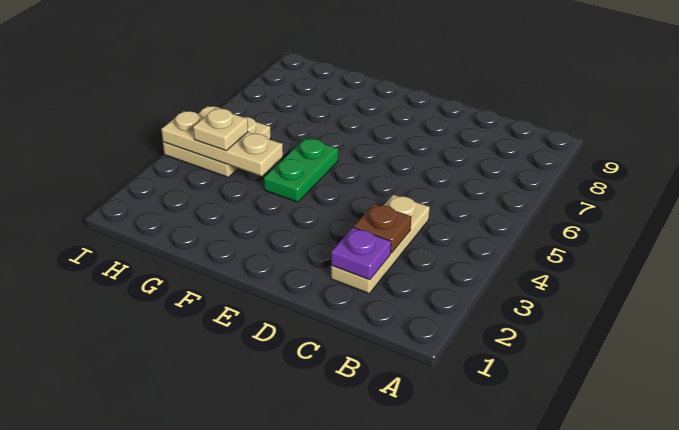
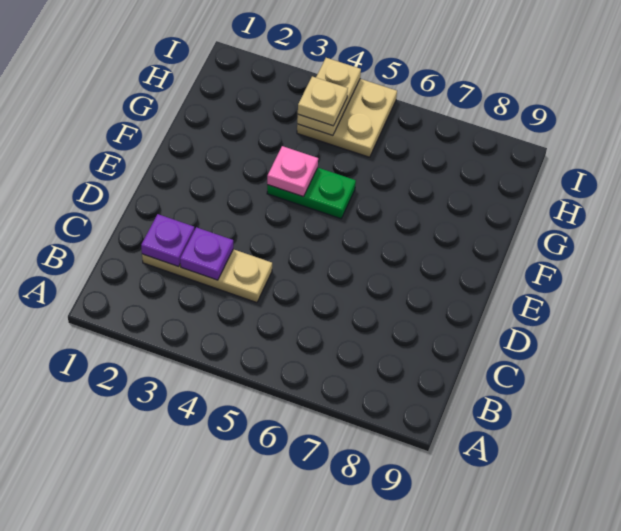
brown plate C3 level 2 -> purple plate C3 level 2
none -> pink plate F4 level 2
tan plate G4:I4 level 2 -> tan plate H4:I4 level 2

